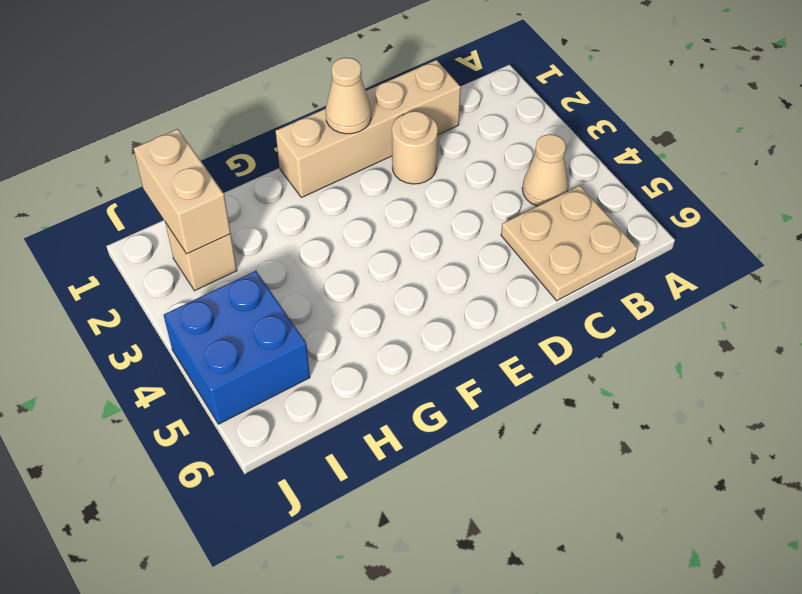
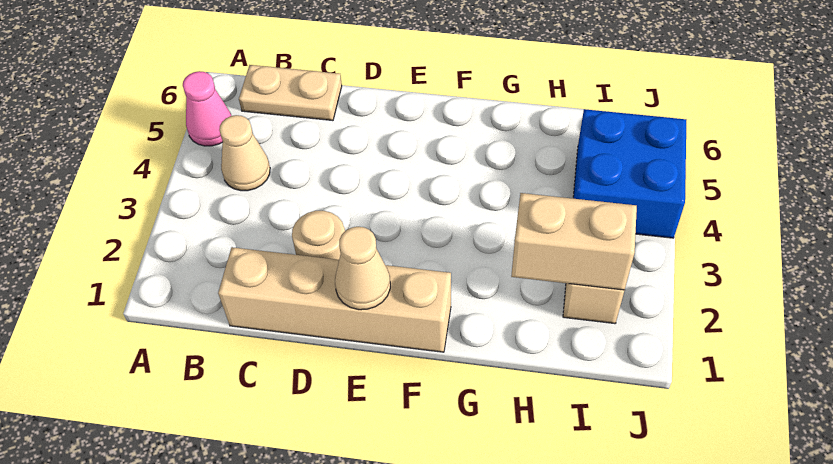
none -> pink cone A5 level 1
tan plate B5:C6 level 1 -> tan plate B6:C6 level 1
tan brick I1:I2 level 2 -> tan brick H2:I2 level 2

